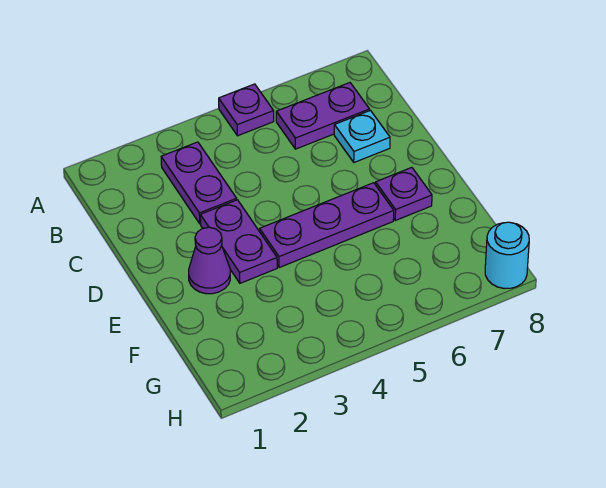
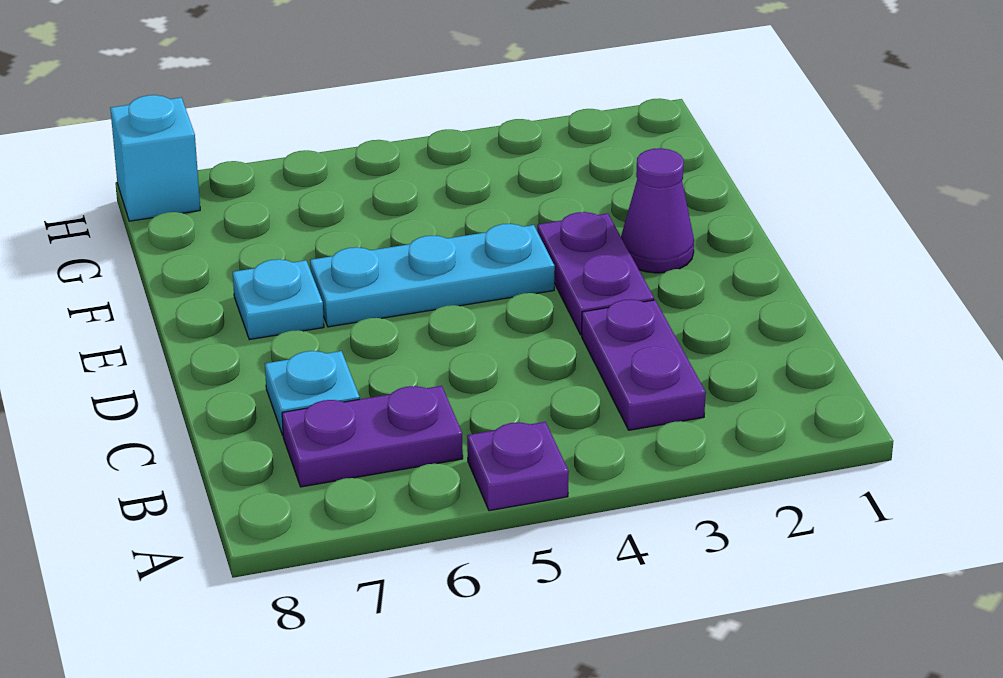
purple plate E4:E6 level 1 -> cyan plate E4:E6 level 1
purple plate E7 level 1 -> cyan plate E7 level 1
cyan round brick H8 level 1 -> cyan brick H8 level 1

